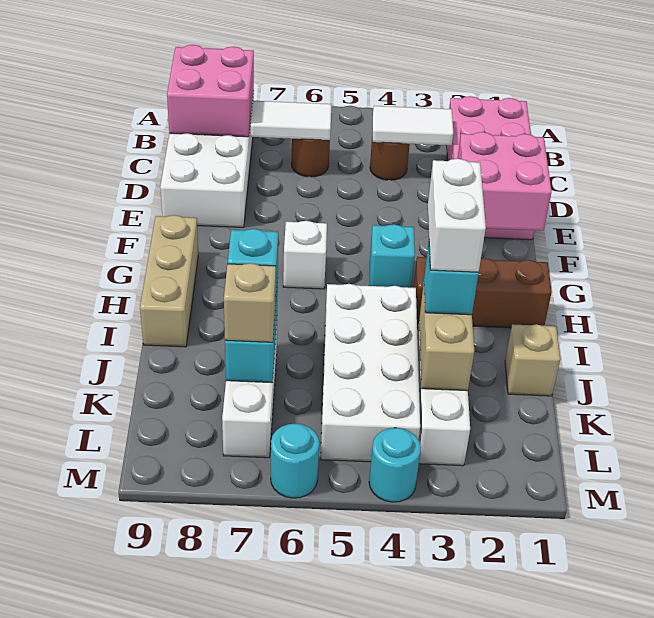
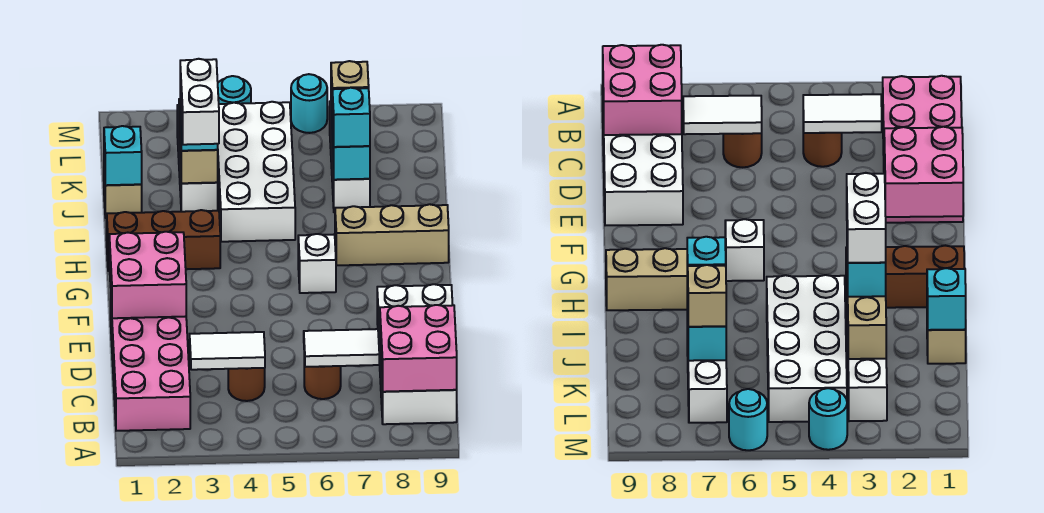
cyan brick G4 level 1 -> cyan brick J1 level 2
tan brick G9:I9 level 1 -> tan brick H7:H9 level 1

